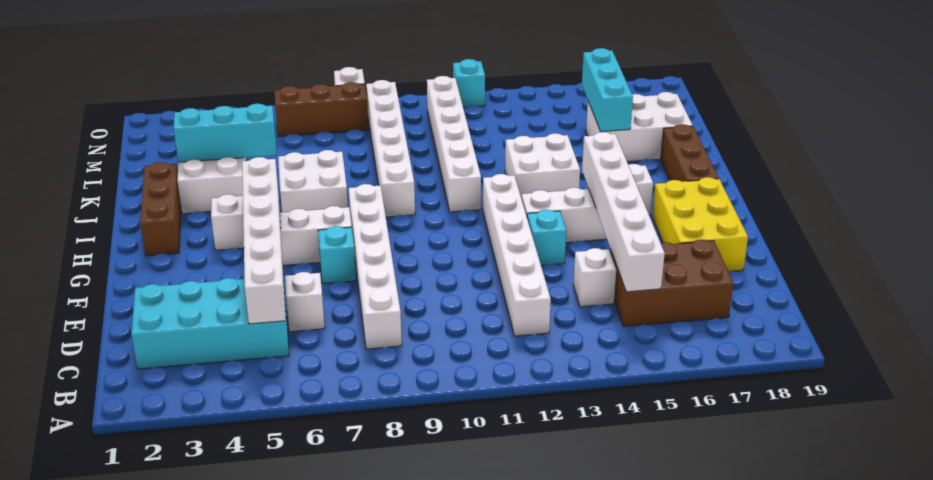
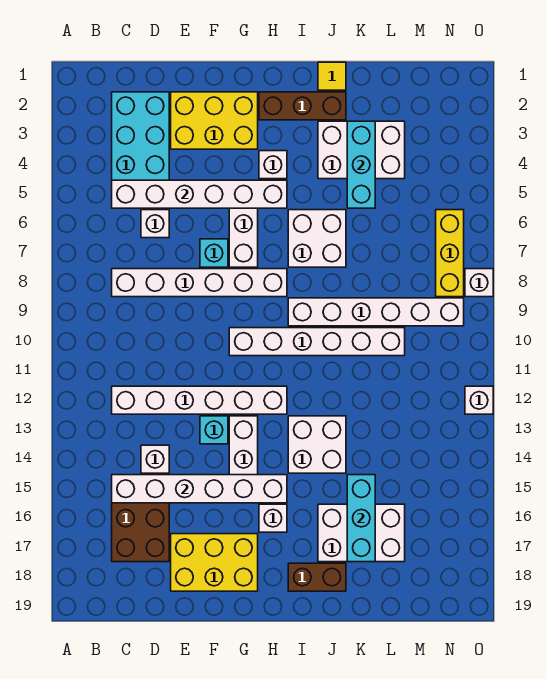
none -> yellow brick E2:G3 level 1
brown brick H18:J18 level 1 -> brown brick I18:J18 level 1
white brick I11:N11 level 1 -> white brick G10:L10 level 1
none -> yellow tile J1 level 1
white brick K16:L18 level 1 -> white brick J16:L17 level 1
cyan brick K16:M16 level 2 -> cyan brick K15:K17 level 2
brown brick N6:N8 level 1 -> yellow brick N6:N8 level 1
cyan brick O12 level 1 -> white brick O12 level 1

